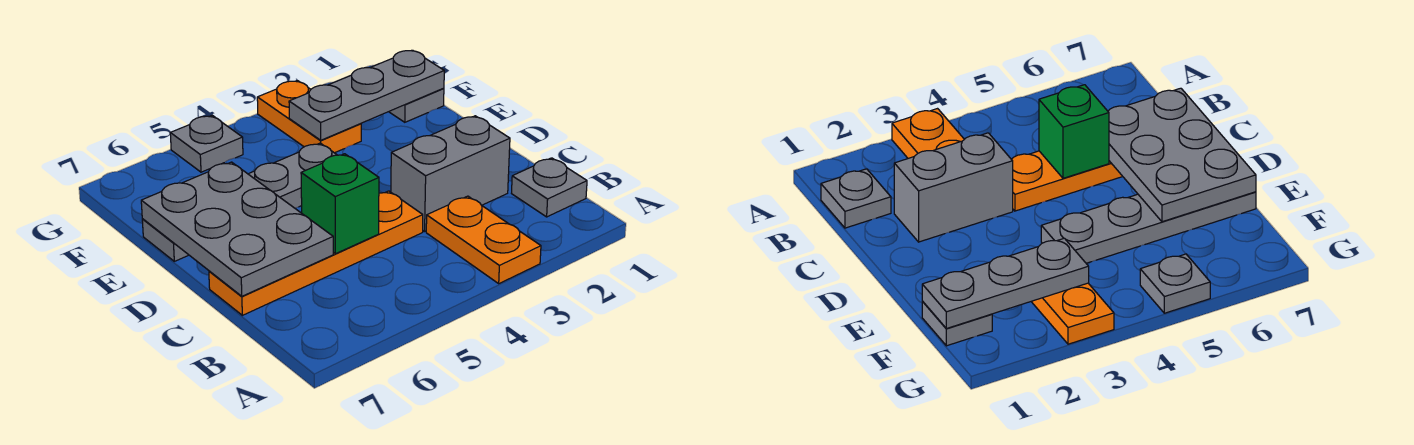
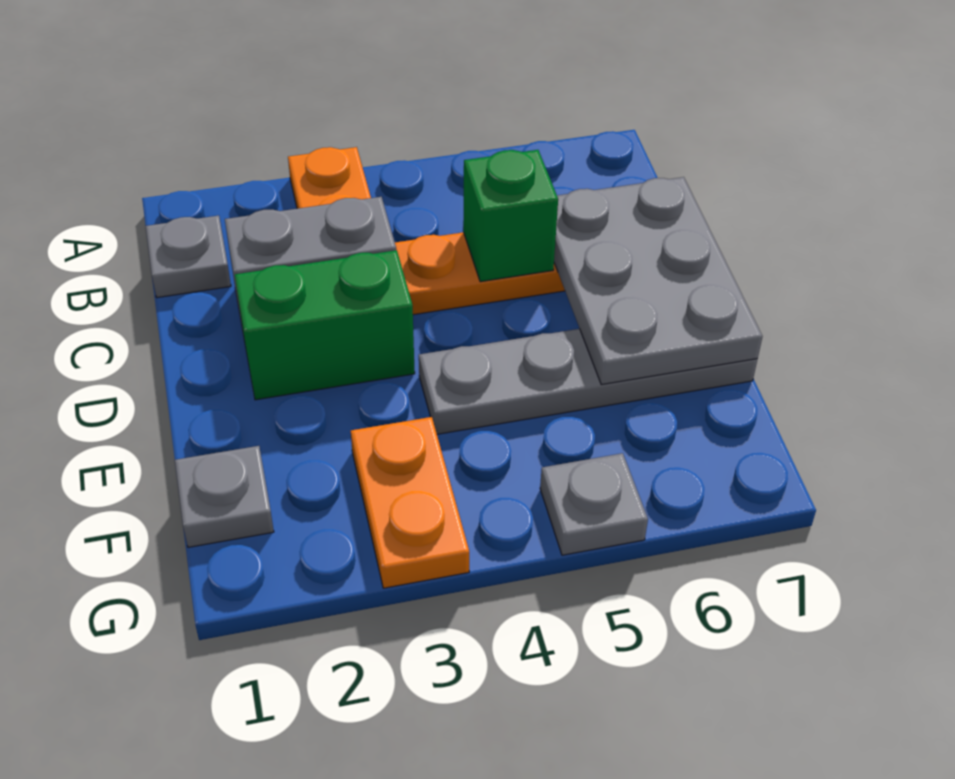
none -> green brick D2:D3 level 1
grey plate F1:F3 level 2 -> none

